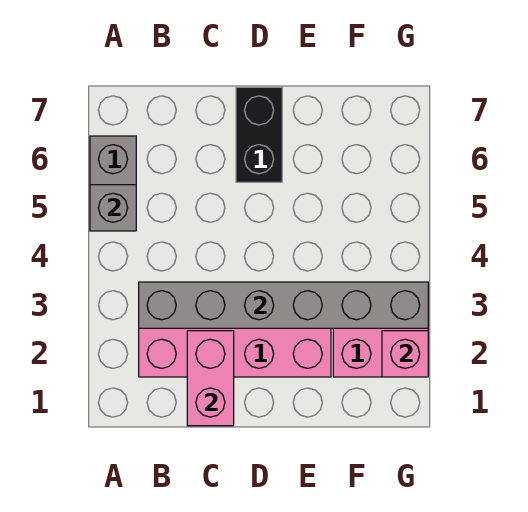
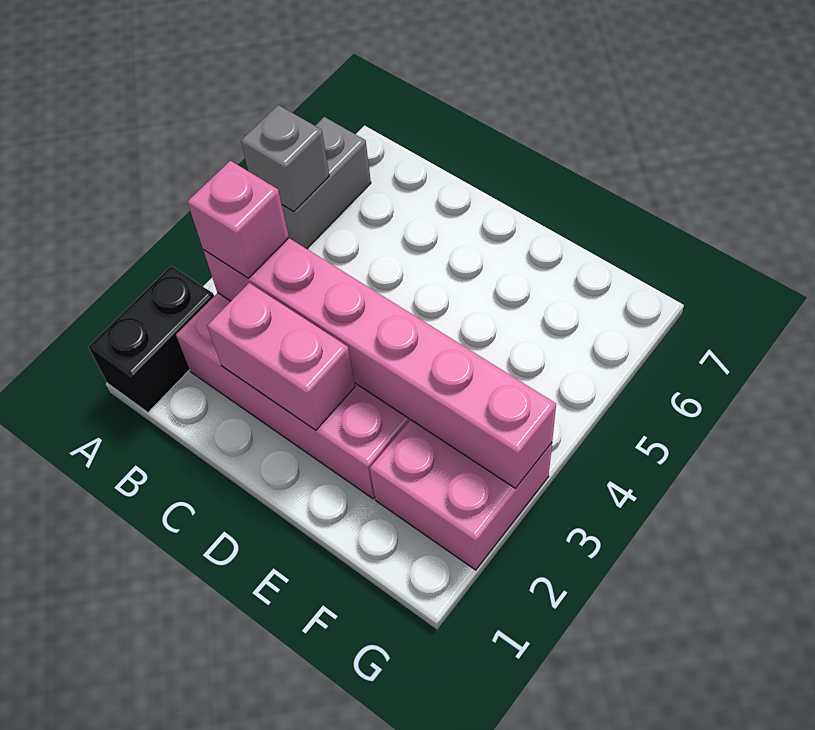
grey brick B3:G3 level 2 -> pink brick B3:G3 level 2
pink brick C1:C2 level 2 -> pink brick C2:D2 level 2
black brick D6:D7 level 1 -> black brick A1:A2 level 1
pink brick G2 level 2 -> pink brick B3 level 3

